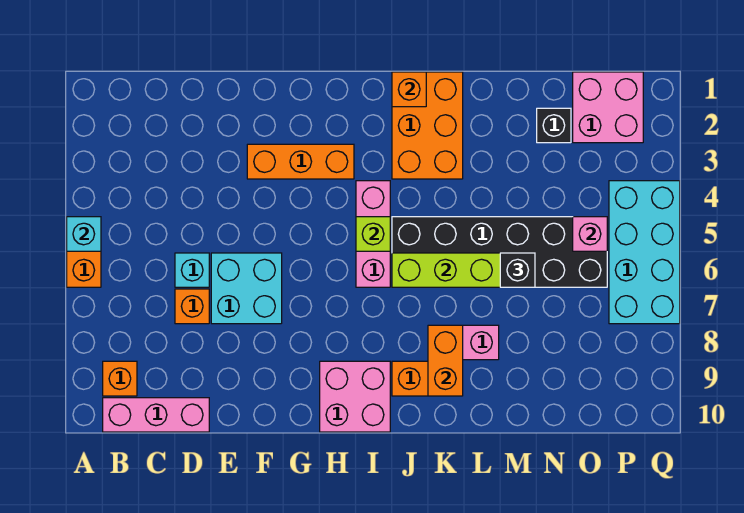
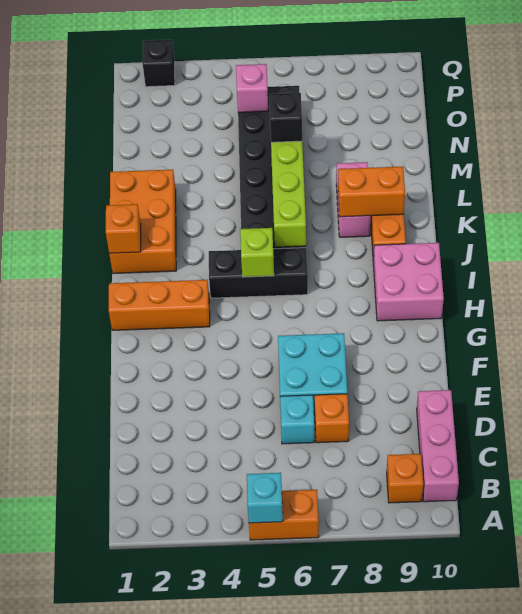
orange brick F3:H3 level 1 -> orange brick H1:H3 level 1
pink brick I4:I6 level 1 -> black brick I4:I6 level 1
orange brick J1:K3 level 1 -> orange brick J1:L2 level 1
black brick N2 level 1 -> black brick Q2 level 1
pink brick O1:P2 level 1 -> none
cyan brick P4:Q7 level 1 -> none

